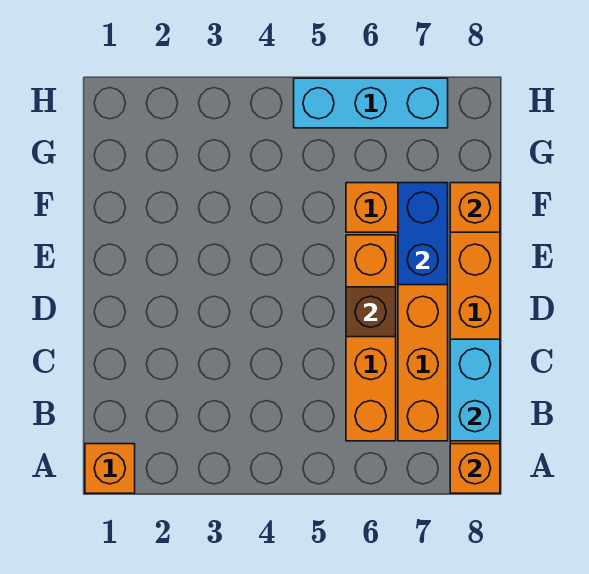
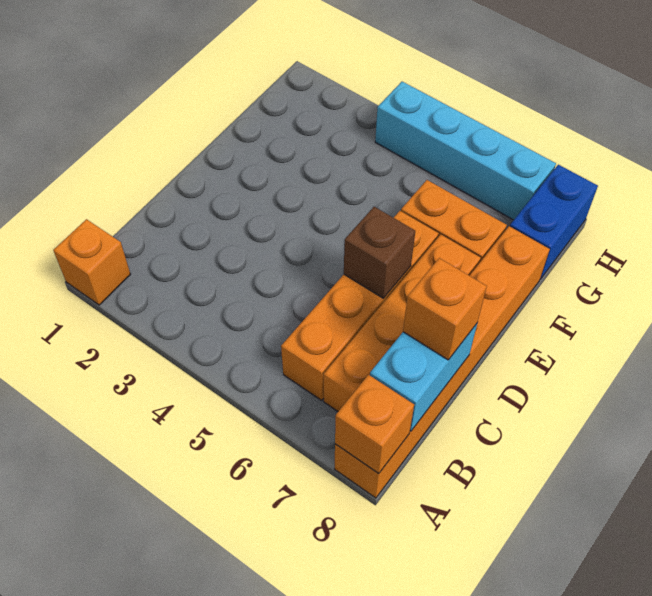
blue brick E7:F7 level 2 -> blue brick G8:H8 level 1
orange brick F8 level 2 -> orange brick C8 level 3
cyan brick H5:H7 level 1 -> cyan brick H4:H7 level 1

